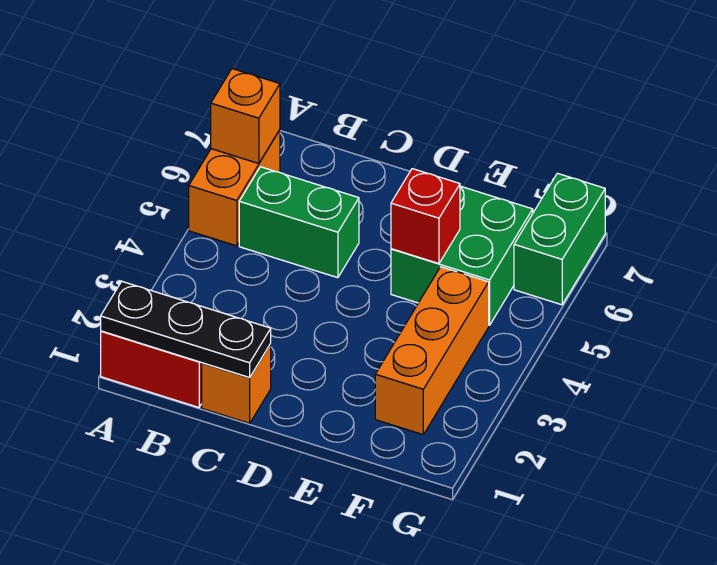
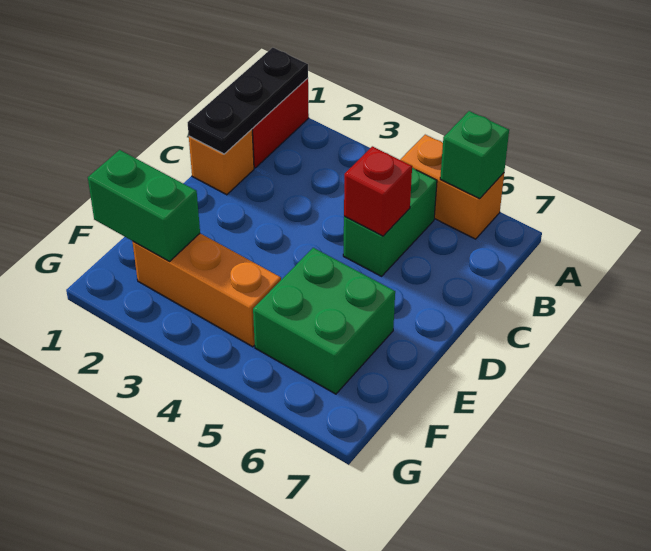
orange brick A6 level 2 -> green brick A6 level 2
red brick E5 level 2 -> red brick C5 level 2
green brick G6:G7 level 1 -> green brick F1:F2 level 2

